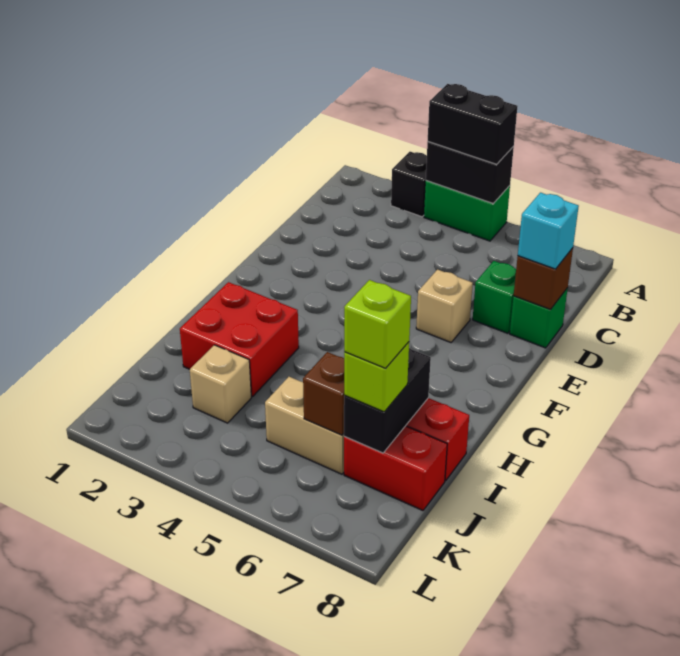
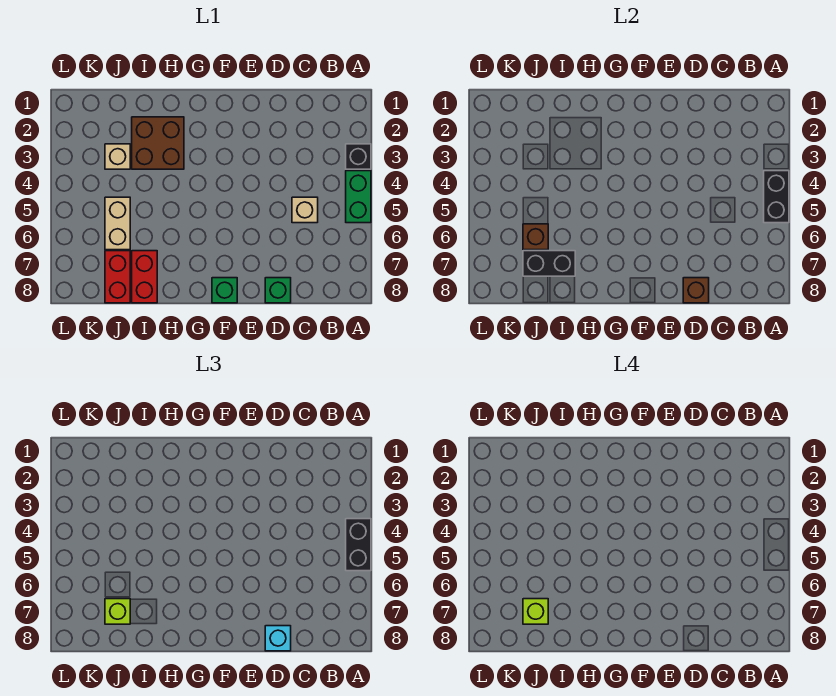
green brick D7 level 1 -> green brick F8 level 1
tan brick E6 level 1 -> tan brick C5 level 1
red brick H2:I3 level 1 -> brown brick H2:I3 level 1

